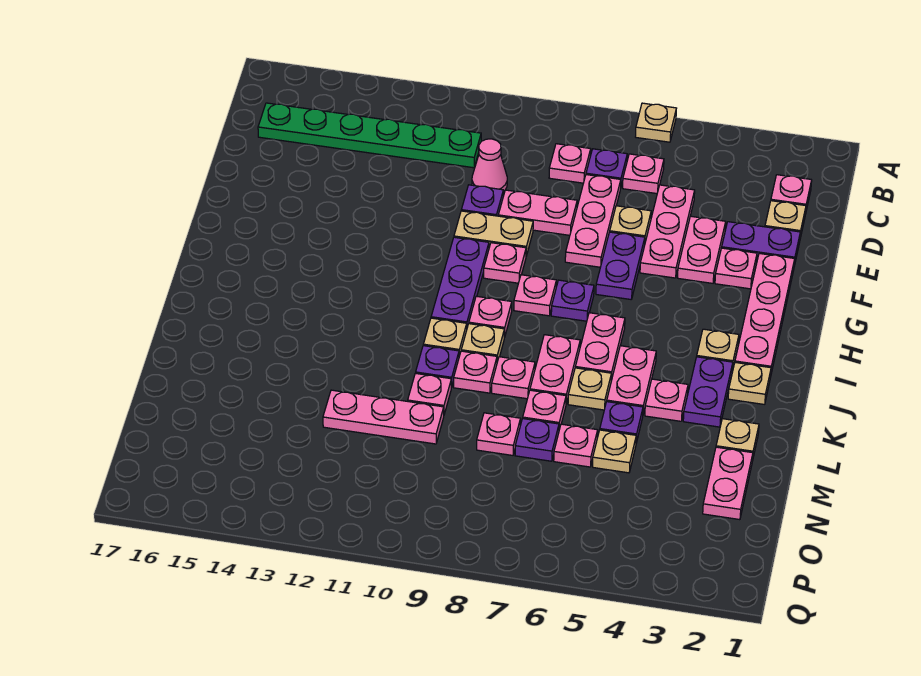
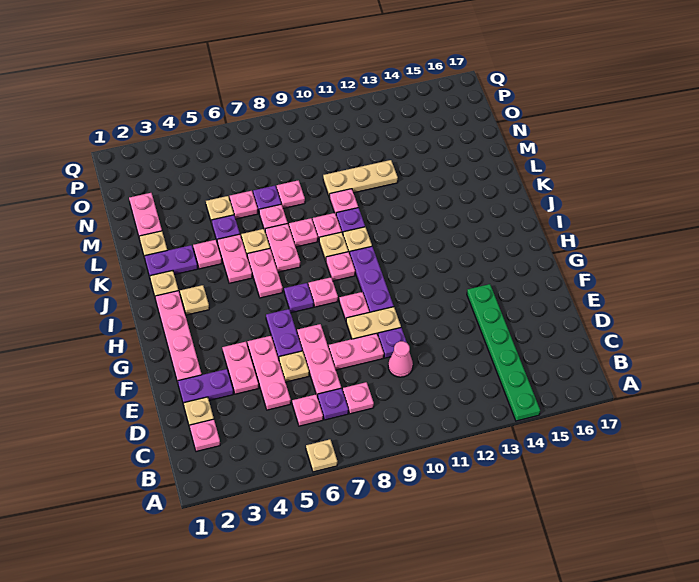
green plate C11:C16 level 1 -> green plate A14:F14 level 1
pink plate F3 level 1 -> none
purple plate J3:K3 level 1 -> purple plate K2:K3 level 1
pink plate M10:M12 level 1 -> tan plate M10:M12 level 1

